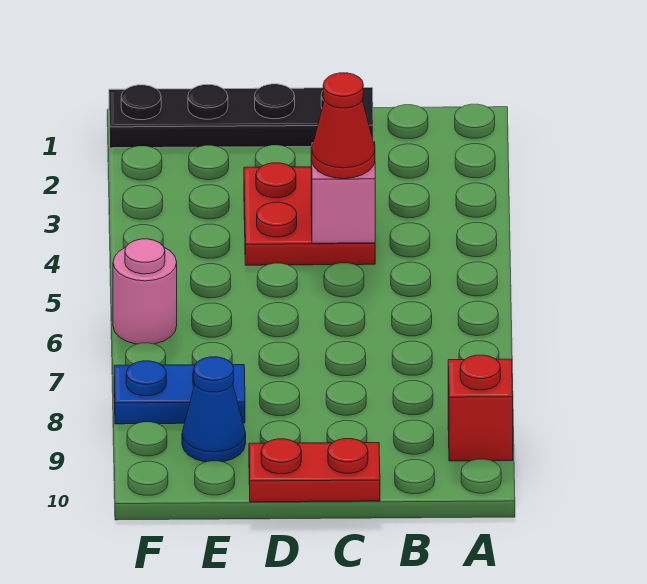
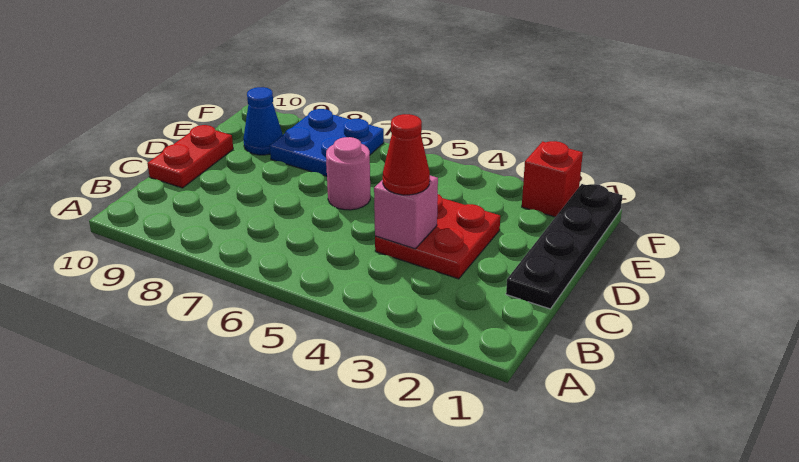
red brick A9 level 1 -> red brick F2 level 1
blue plate E8:F8 level 1 -> blue plate E7:F8 level 1
pink round brick F6 level 1 -> pink round brick D6 level 1

